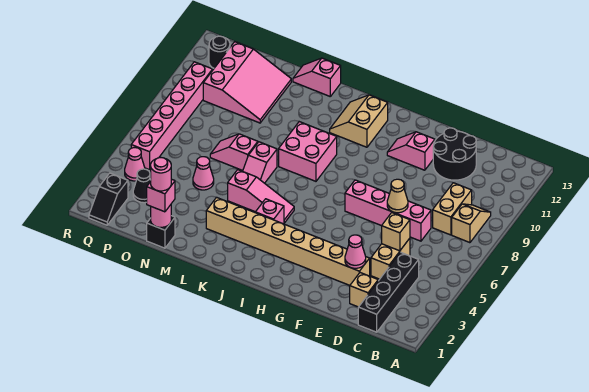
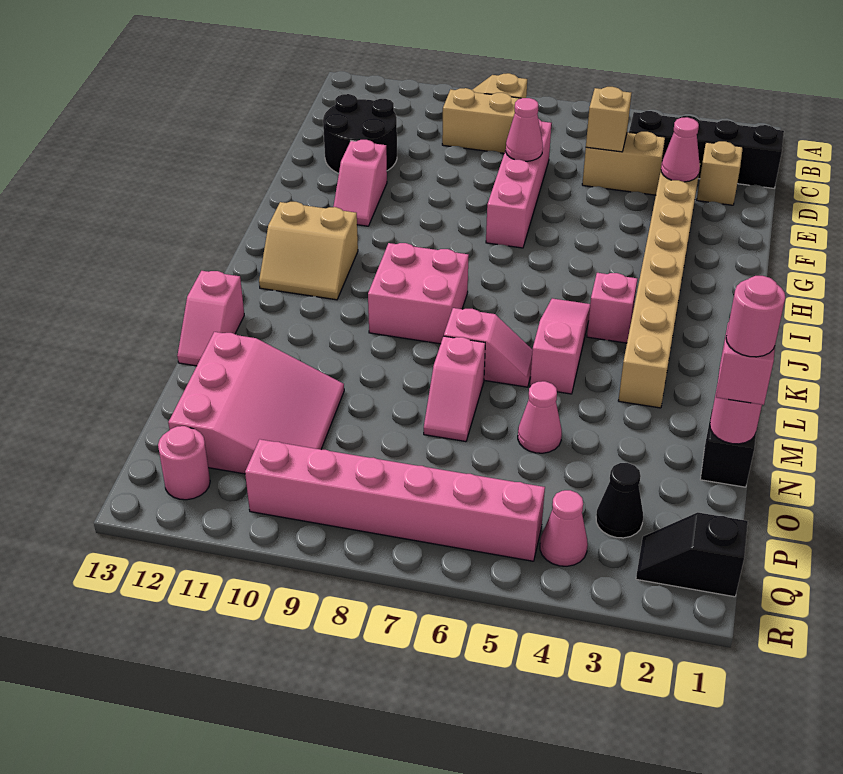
tan cone E7 level 2 -> pink cone E7 level 2
pink slope N10:P12 level 1 top P -> pink slope N10:P12 level 1 top 12
black slope Q1:Q2 level 1 top 2 -> black slope Q1:Q2 level 1 top 1
black round brick Q12 level 1 -> pink round brick Q12 level 1

